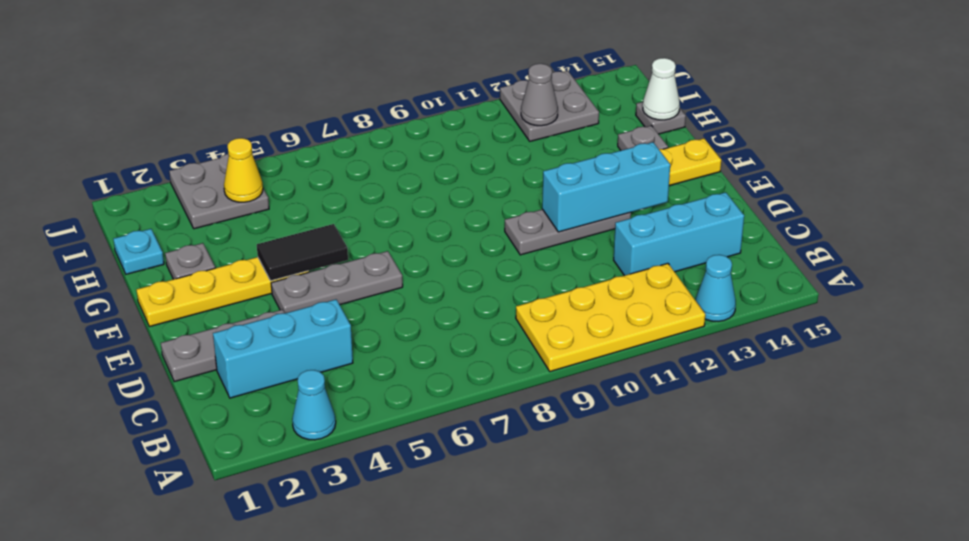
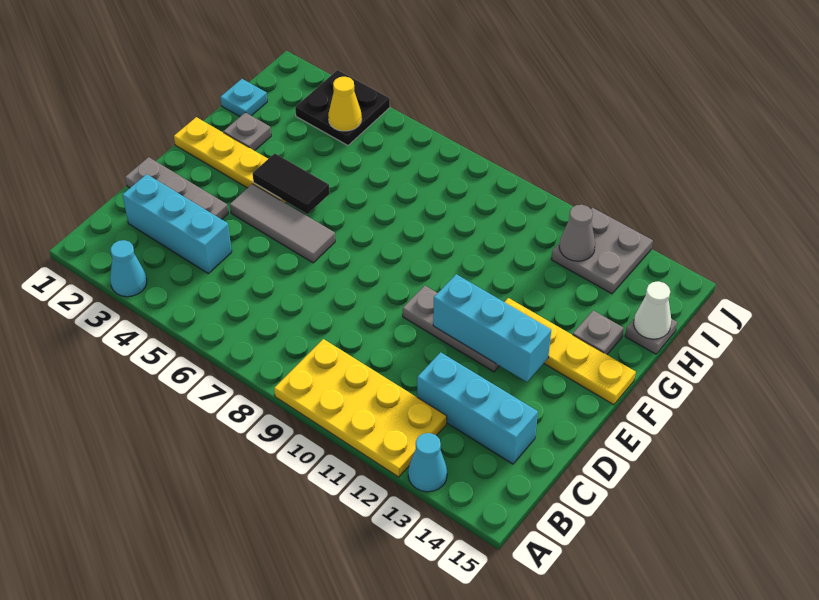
grey plate E4:E6 level 1 -> grey tile E4:E6 level 1
grey plate I3:J4 level 1 -> black plate I3:J4 level 1

